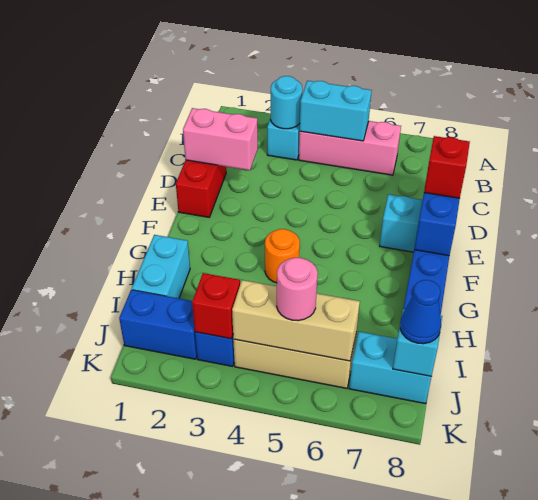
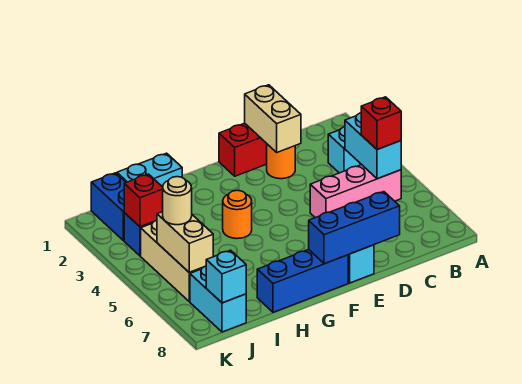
cyan round brick B3 level 2 -> none
pink brick B4:B6 level 1 -> pink brick B5:D5 level 1
pink brick D1:D2 level 2 -> tan brick D1:D2 level 2
none -> orange round brick D2 level 1
red brick E8 level 3 -> red brick B5 level 3
tan brick J4:J6 level 2 -> tan brick J5:J6 level 2
pink round brick J5 level 3 -> tan round brick J5 level 3
blue cone J8 level 3 -> none

